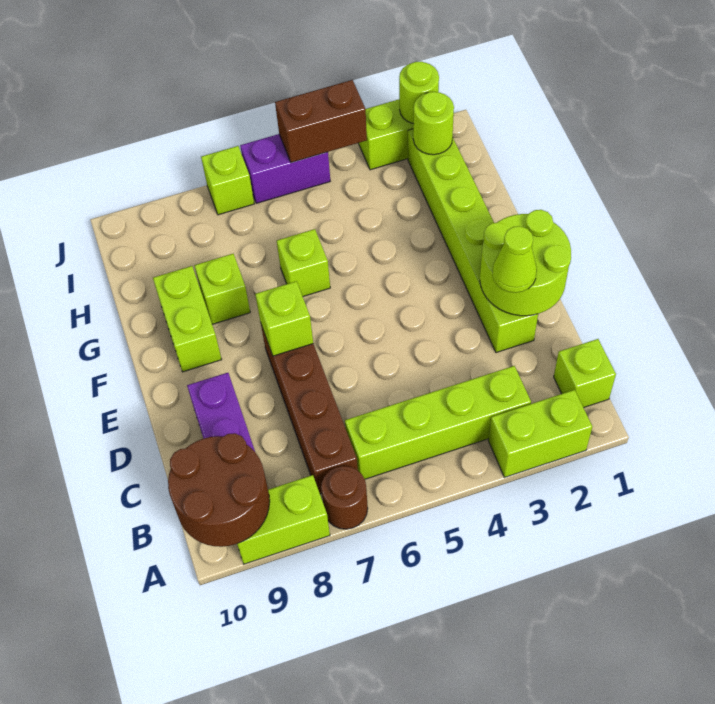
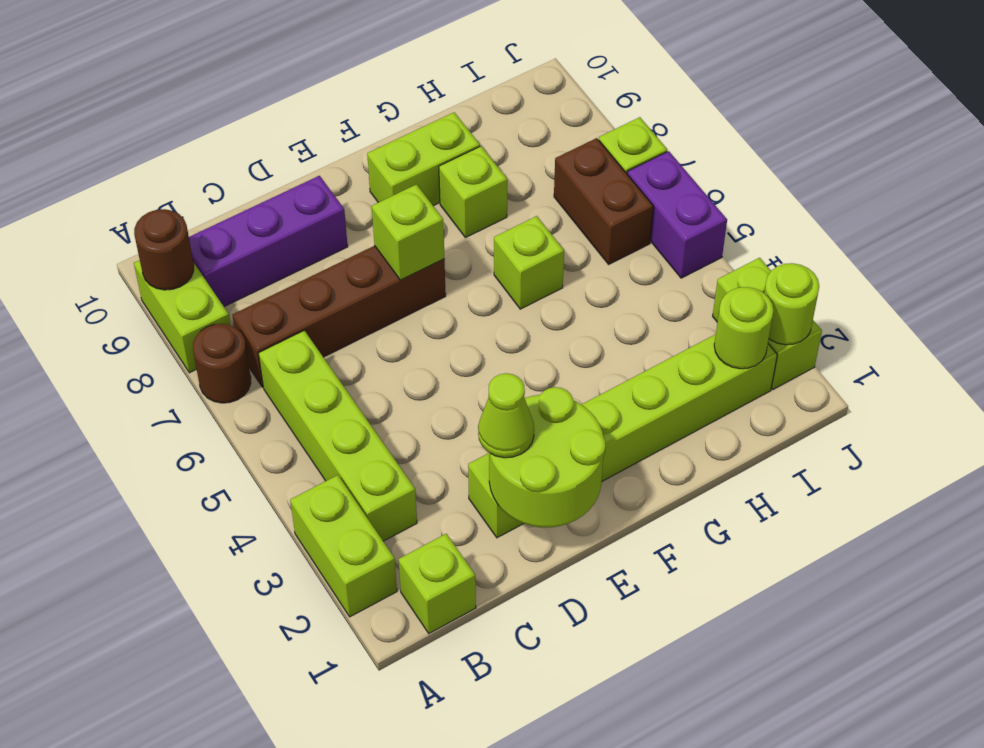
brown round brick A9:B10 level 2 -> brown round brick A9 level 2
brown brick J4:J5 level 2 -> brown brick I6:I7 level 1

